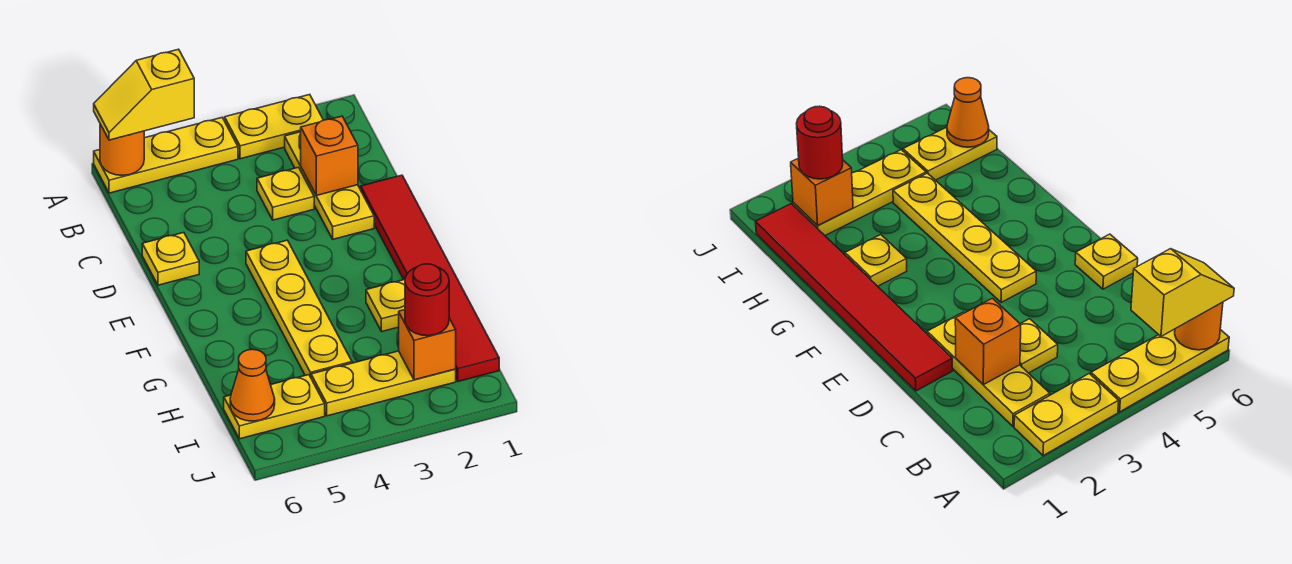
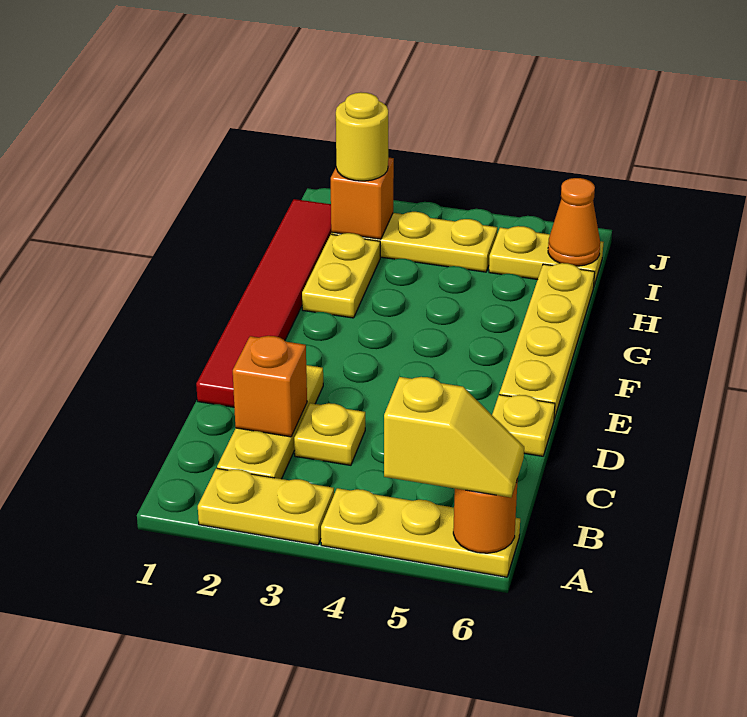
yellow plate E4:H4 level 1 -> yellow plate E6:H6 level 1
yellow plate G2 level 1 -> yellow plate G2:H2 level 1
red round brick I2 level 3 -> yellow round brick I2 level 3

